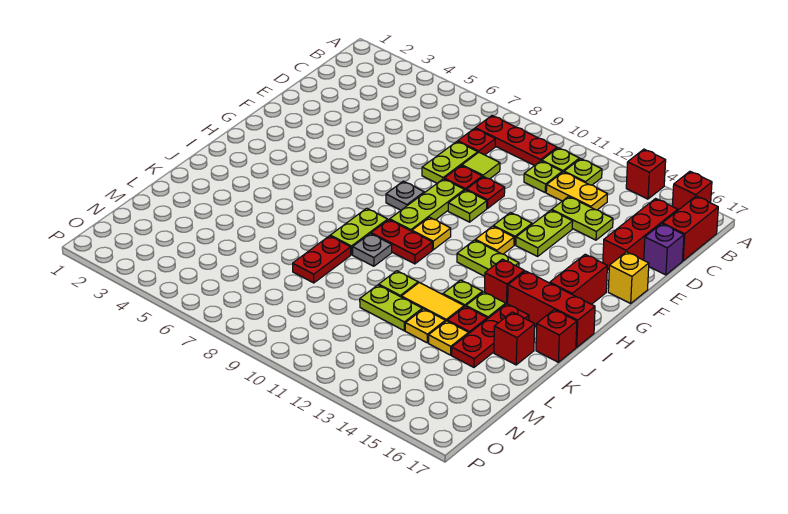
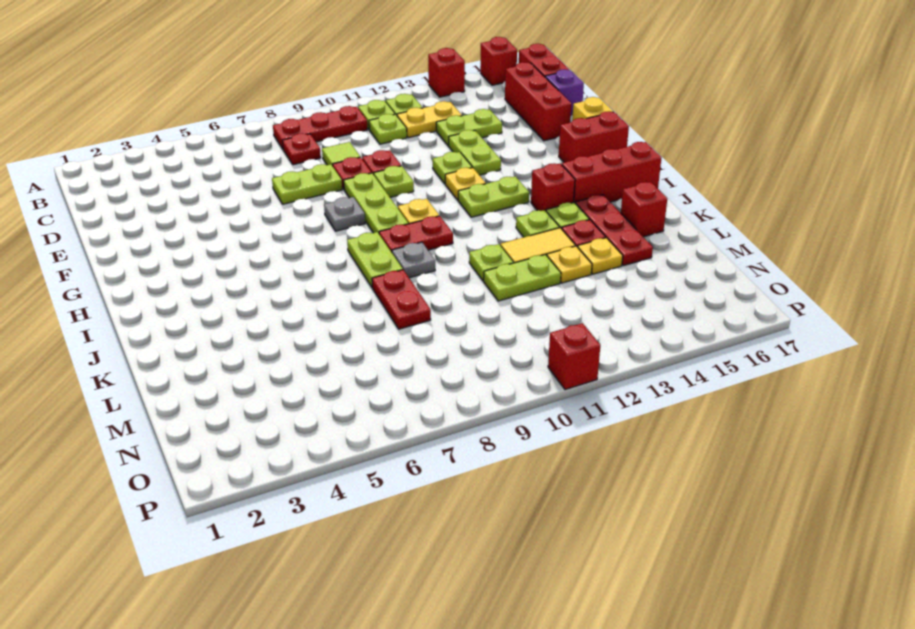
lime plate D8:E8 level 1 -> lime plate E7:E8 level 1
red brick G16:H16 level 1 -> red brick G16:G17 level 1
red brick J17 level 1 -> red brick P11 level 1

